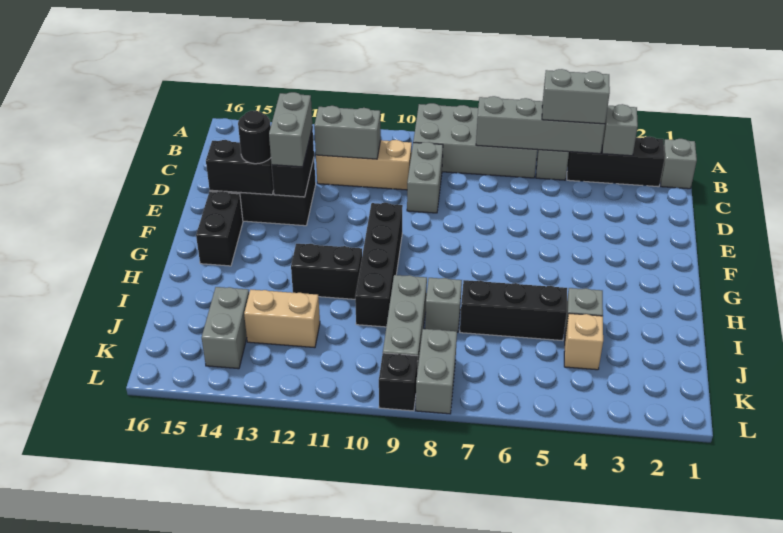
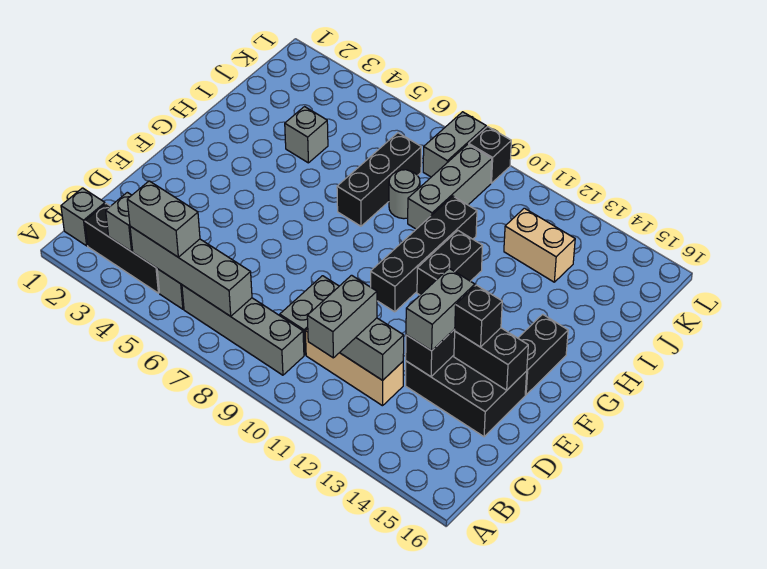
grey brick A6:B9 level 1 -> grey brick B6:B9 level 1
black round brick E14 level 3 -> black brick E14 level 3
black brick H11:H12 level 1 -> black brick G11:H11 level 1
black brick I5:I7 level 1 -> black brick H7:J7 level 1
grey brick I8 level 1 -> grey round brick I8 level 1
tan brick J4 level 1 -> none
grey brick J14:K14 level 1 -> grey brick B11:C11 level 3

